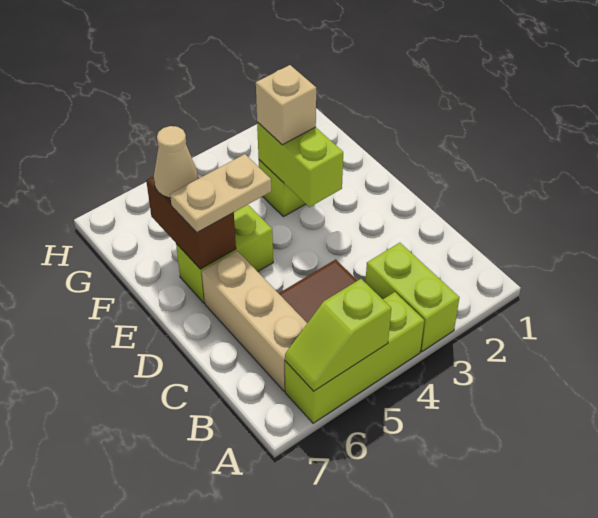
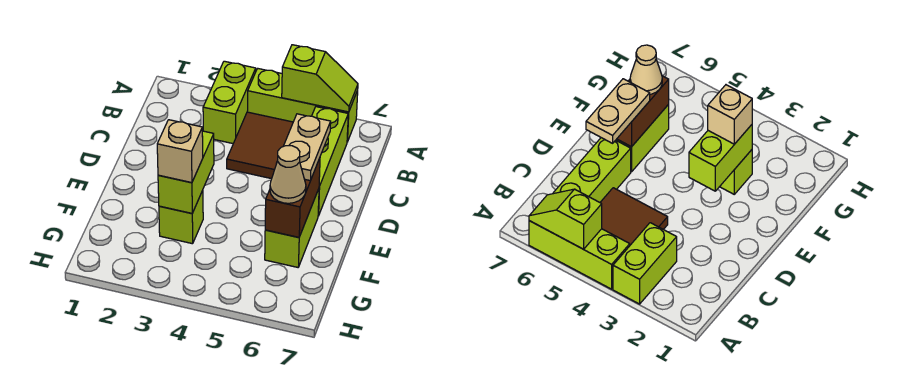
tan brick B6:D6 level 1 -> lime brick B6:D6 level 1
lime brick E5:E6 level 1 -> lime brick E6:F6 level 1
tan plate E5:E6 level 3 -> tan plate D6:E6 level 3

